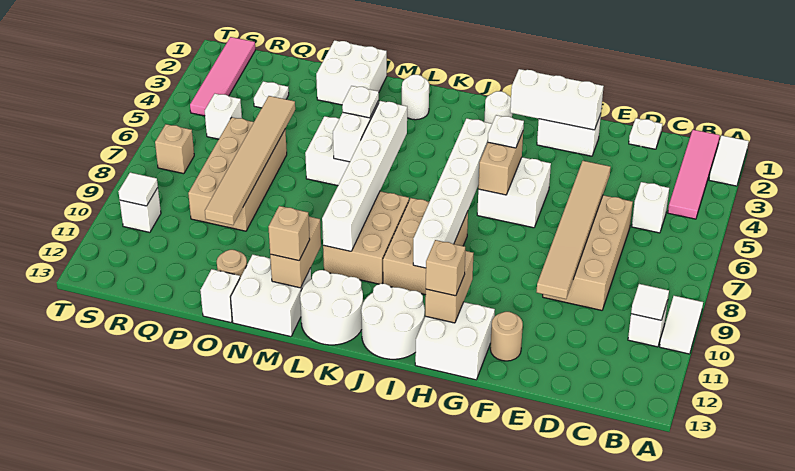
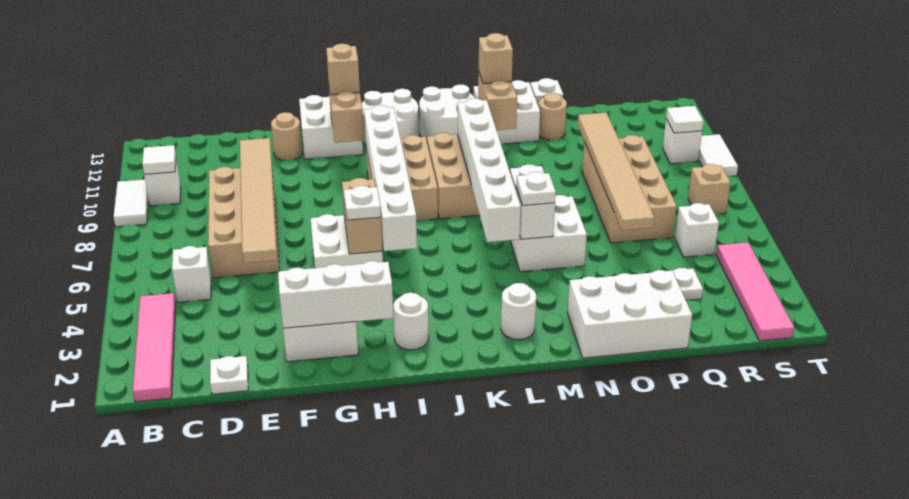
white tile A1:A2 level 1 -> white tile T9:T10 level 1
white brick N1:O2 level 1 -> white brick N1:P2 level 1

